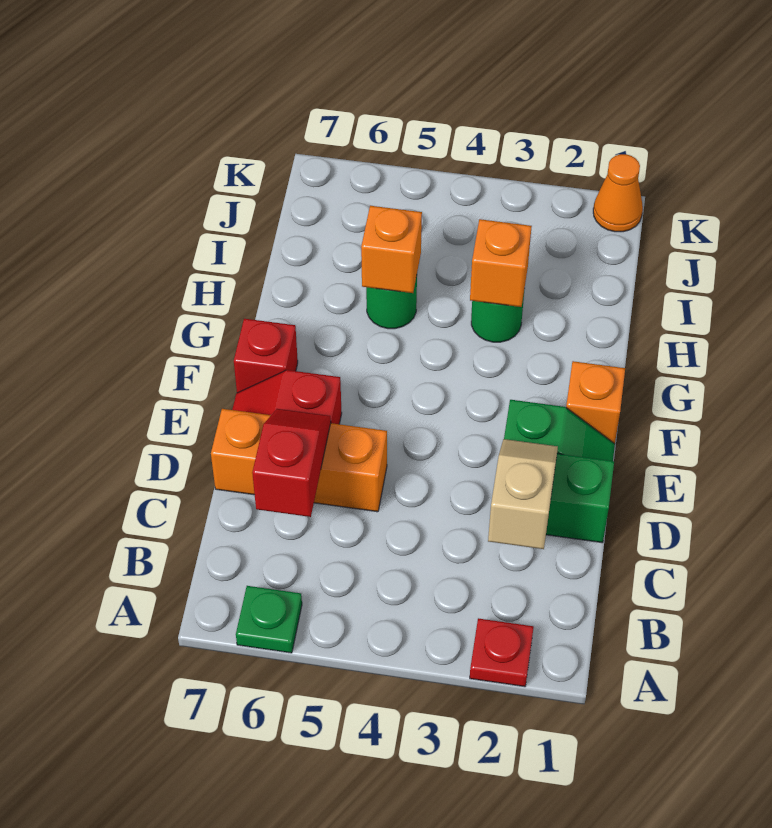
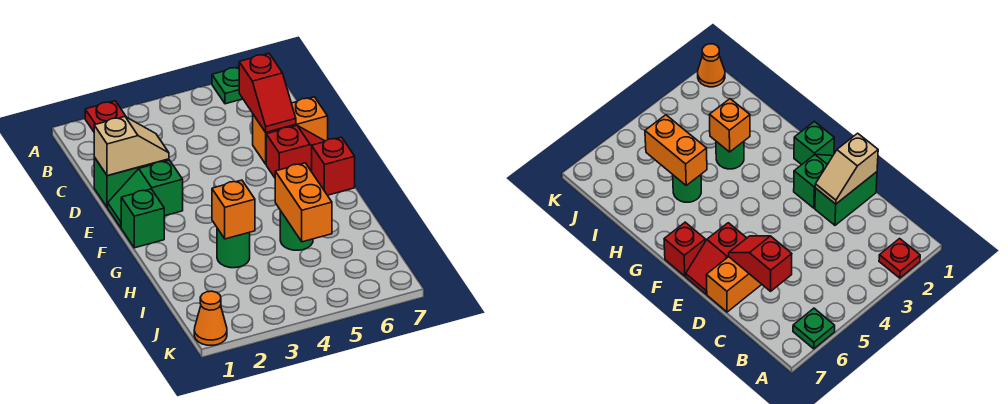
tan slope C2:D2 level 2 top C -> tan slope D1:D2 level 2 top 1
orange brick D5:D7 level 1 -> orange brick D6:D7 level 1
orange brick F1 level 1 -> green brick F1 level 1
orange brick H5 level 2 -> orange brick H5:I5 level 2

